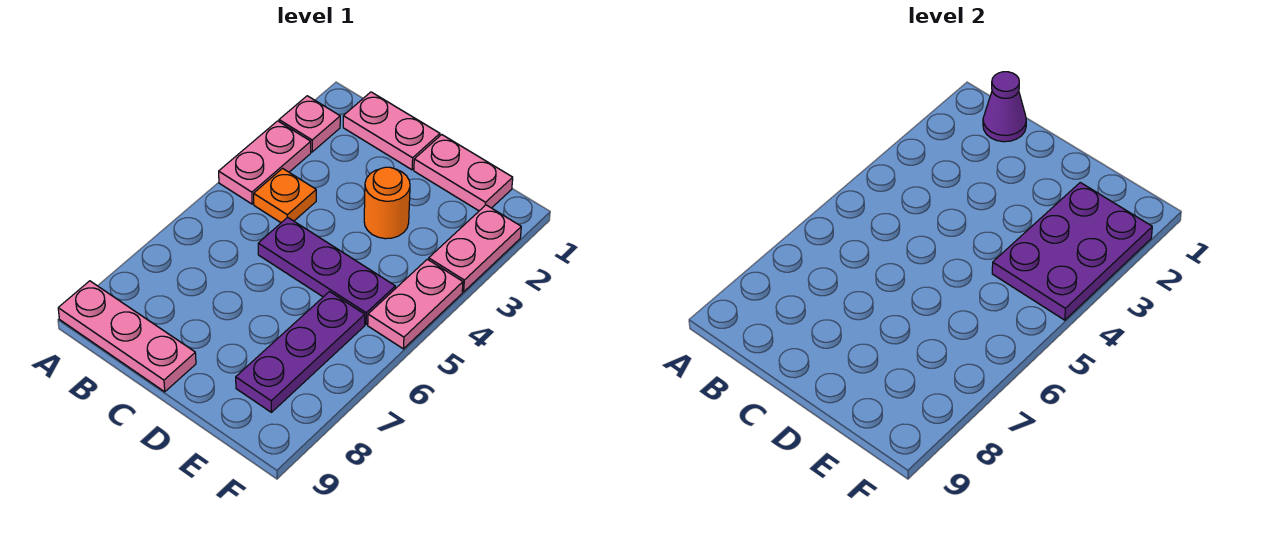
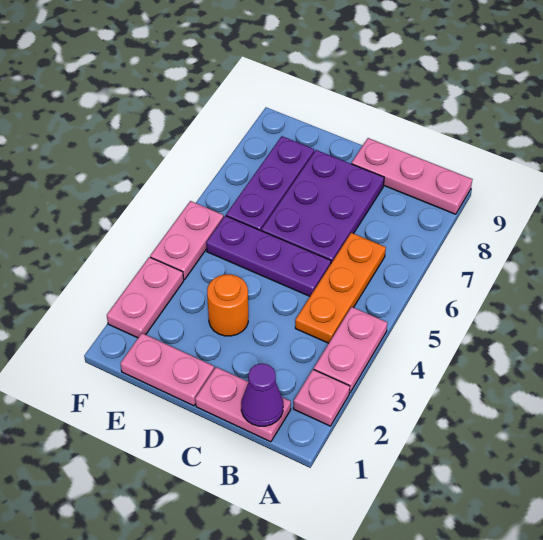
orange plate B4 level 1 -> orange plate B4:B6 level 1
purple plate E2:F4 level 2 -> purple plate C6:D8 level 1

